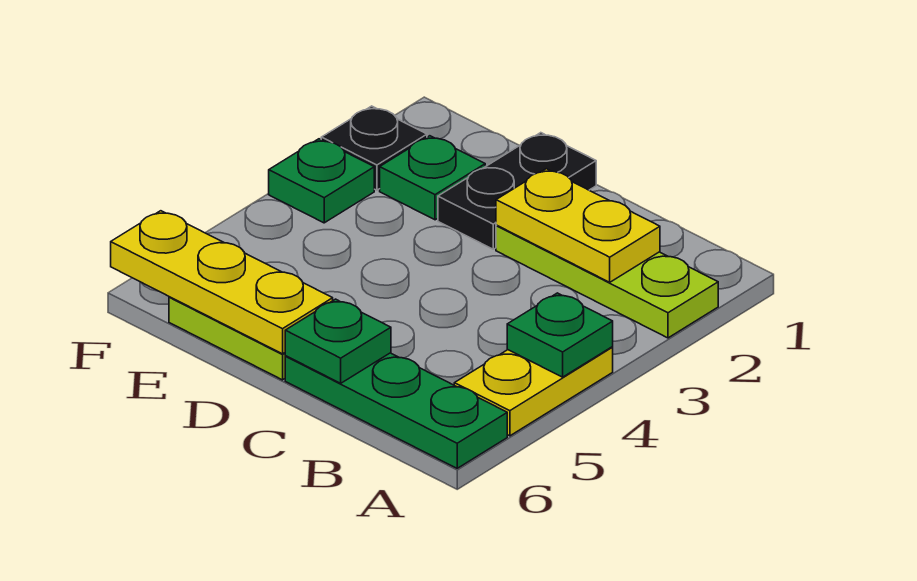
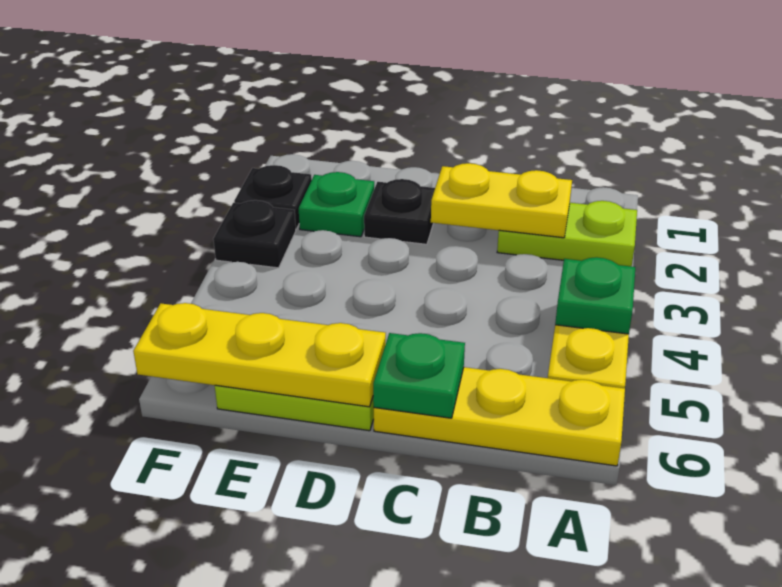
lime plate A2:C2 level 1 -> lime plate A2:B2 level 1
green plate A6:C6 level 1 -> yellow plate A6:C6 level 1
black plate D1:D2 level 1 -> black plate D2 level 1
green plate F3 level 1 -> black plate F3 level 1

